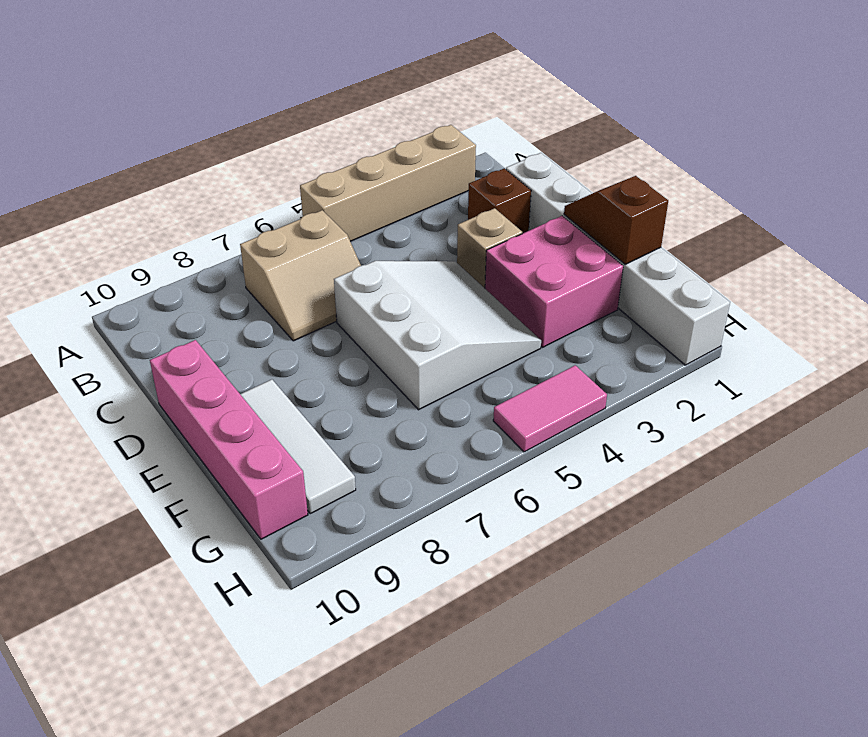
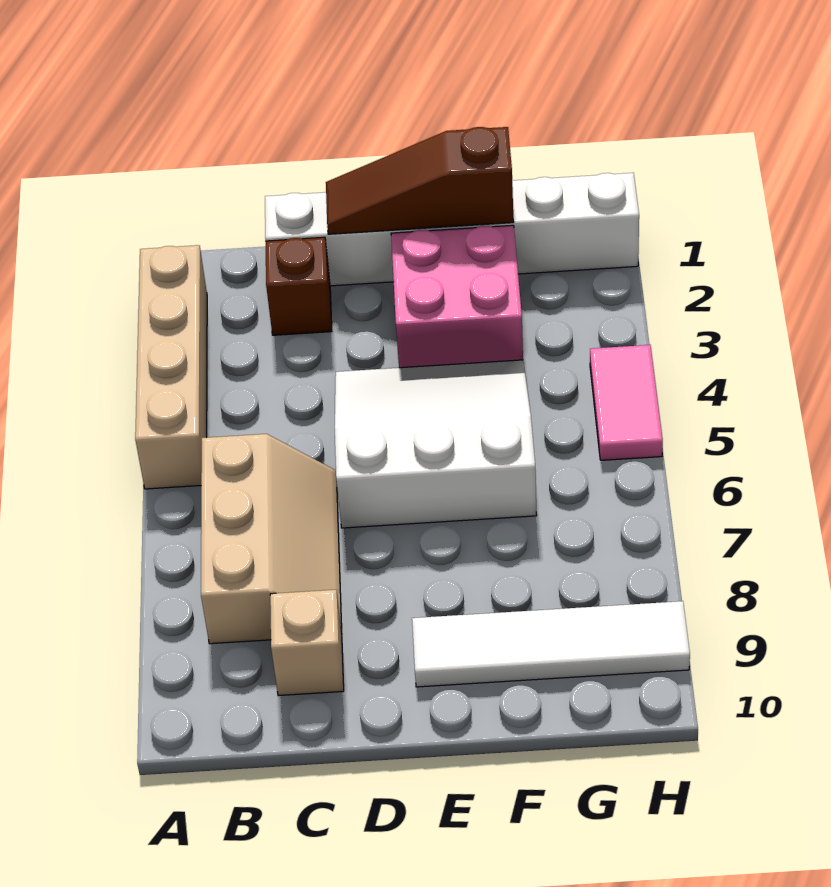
tan slope B6:C7 level 1 top B -> tan slope B6:C8 level 1 top B
tan brick D3 level 1 -> tan brick C9 level 1
pink brick D10:G10 level 1 -> none
brown slope E1:F1 level 2 top F -> brown slope D1:F1 level 2 top F
white tile E9:G9 level 1 -> white tile E9:H9 level 1

